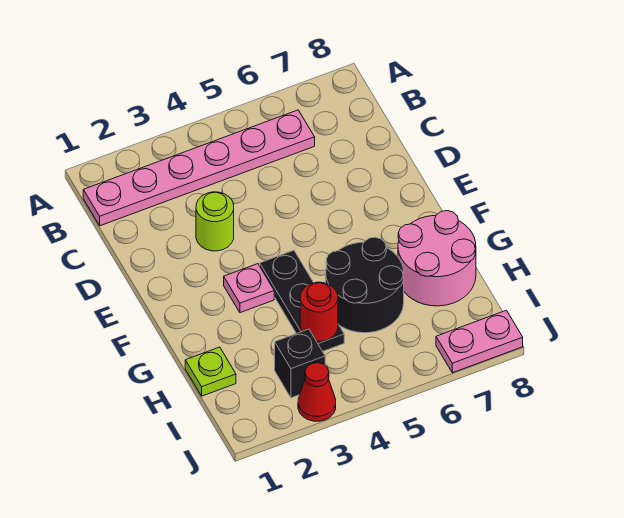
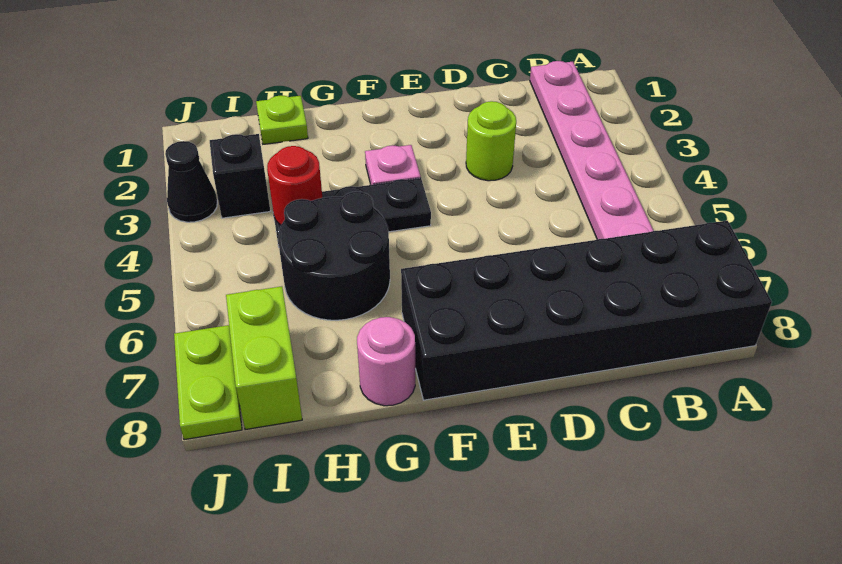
none -> black brick A7:F8 level 1
pink round brick G7:H8 level 1 -> pink round brick G8 level 1
none -> lime brick I7:I8 level 1
red cone J3 level 1 -> black cone J3 level 1
pink plate J7:J8 level 1 -> lime plate J7:J8 level 1

